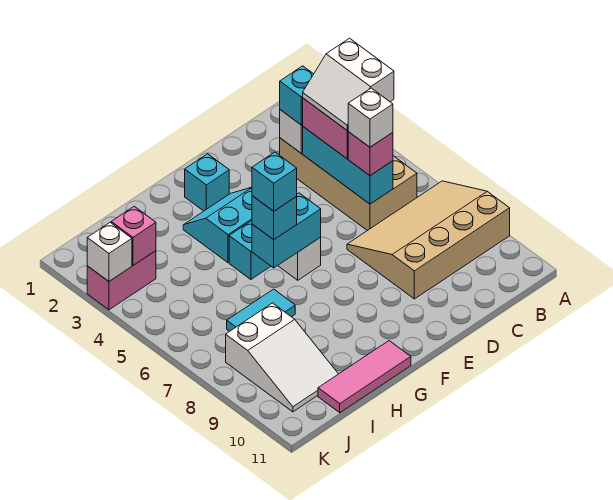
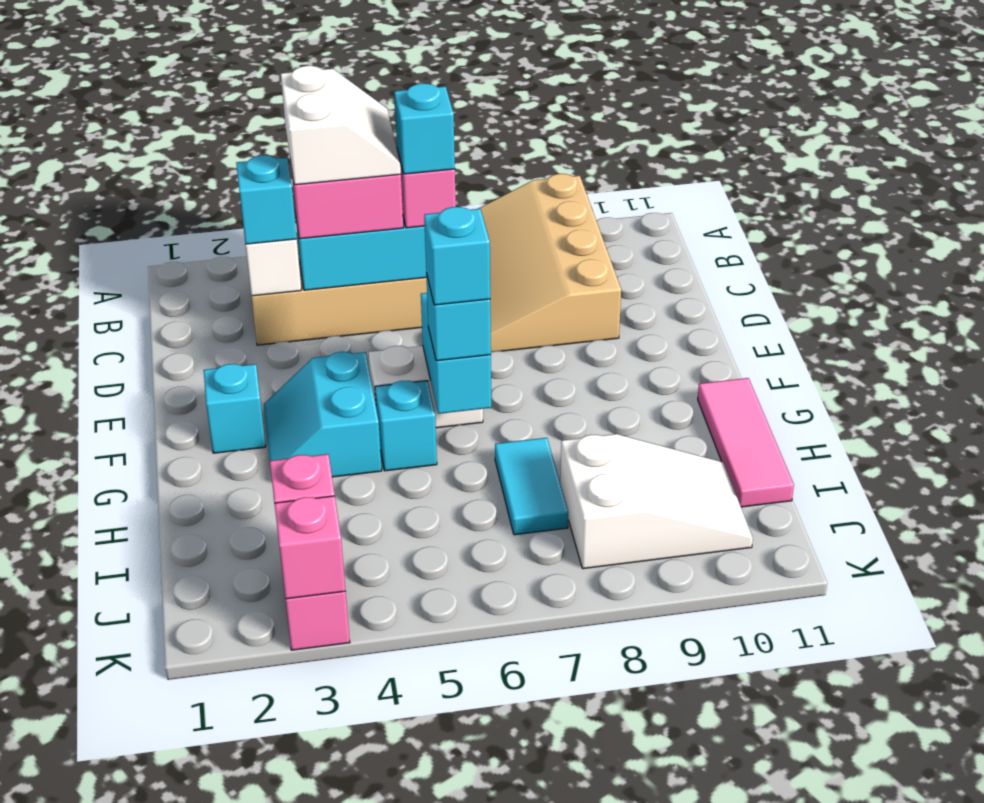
white slope B4:C5 level 4 top B -> white slope B4:C5 level 4 top 4
white brick C6 level 4 -> cyan brick C6 level 4
white brick K3 level 2 -> pink brick K3 level 2

